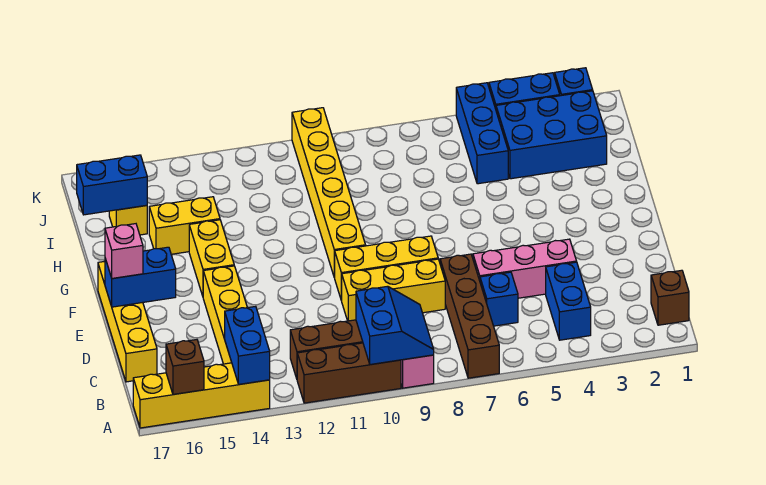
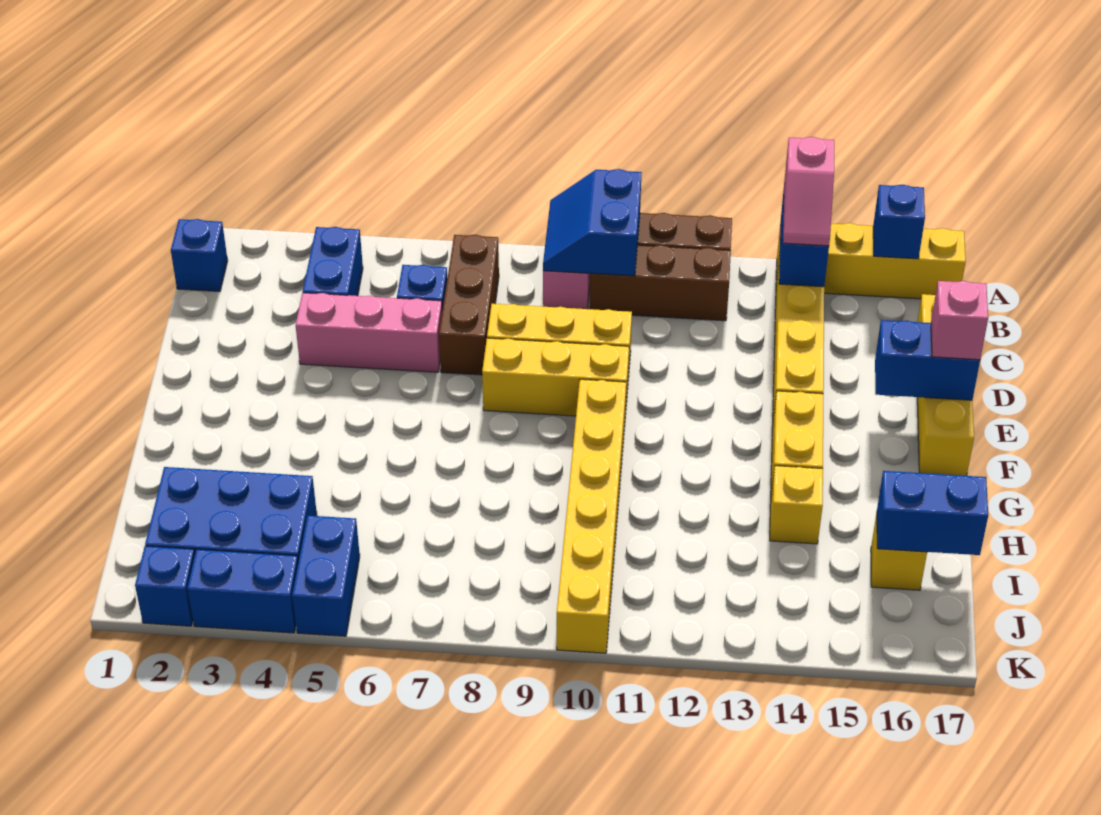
brown brick A7:D7 level 1 -> brown brick B7:D7 level 1
none -> pink slope A14:B14 level 3 top A
brown brick A16 level 2 -> blue brick A16 level 2
brown brick B1 level 1 -> blue brick B1 level 1
yellow brick H14:H15 level 1 -> yellow brick H14 level 1
blue brick I5:K5 level 1 -> blue brick J5:K5 level 1

